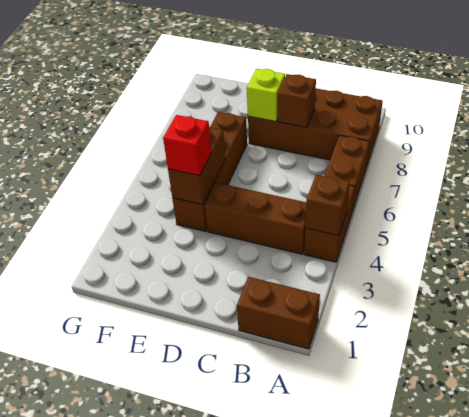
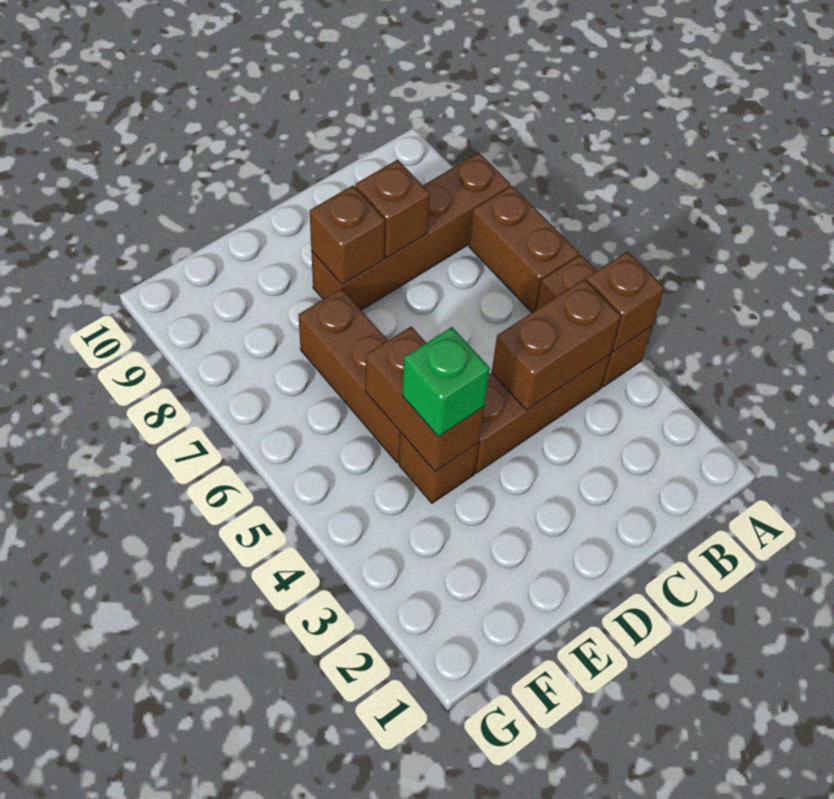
brown brick A1:B1 level 1 -> brown brick B4:C4 level 2
brown brick A8:D9 level 1 -> brown brick A8:D8 level 1
lime brick D8 level 2 -> brown brick D8 level 2
red brick E4 level 3 -> green brick E4 level 3

